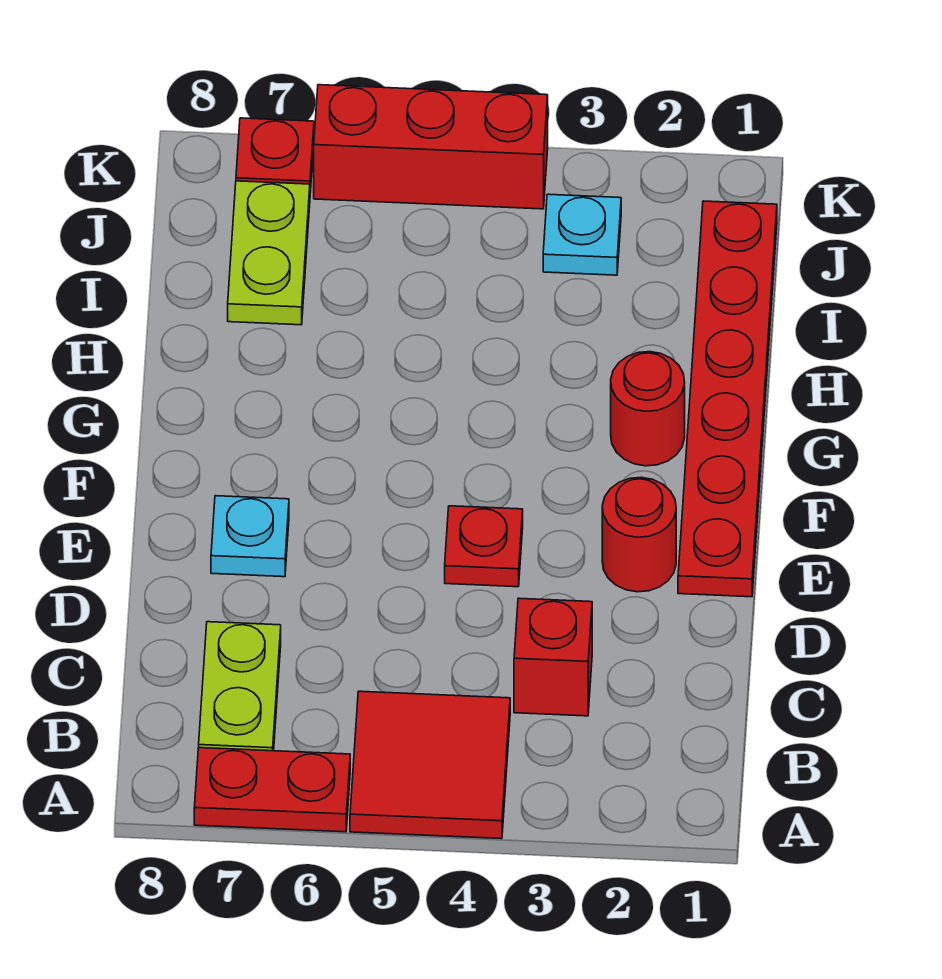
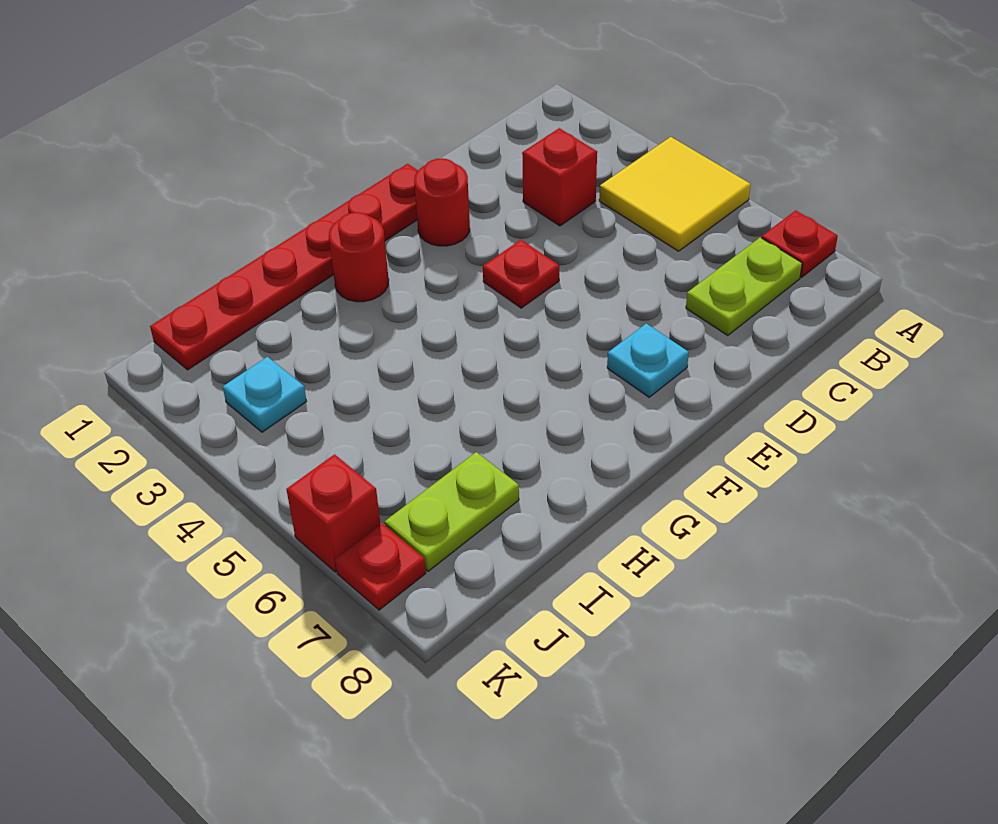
red tile A4:B5 level 1 -> yellow tile A4:B5 level 1
red plate A6:A7 level 1 -> red plate A7 level 1
red brick K4:K6 level 1 -> red brick K6 level 1

